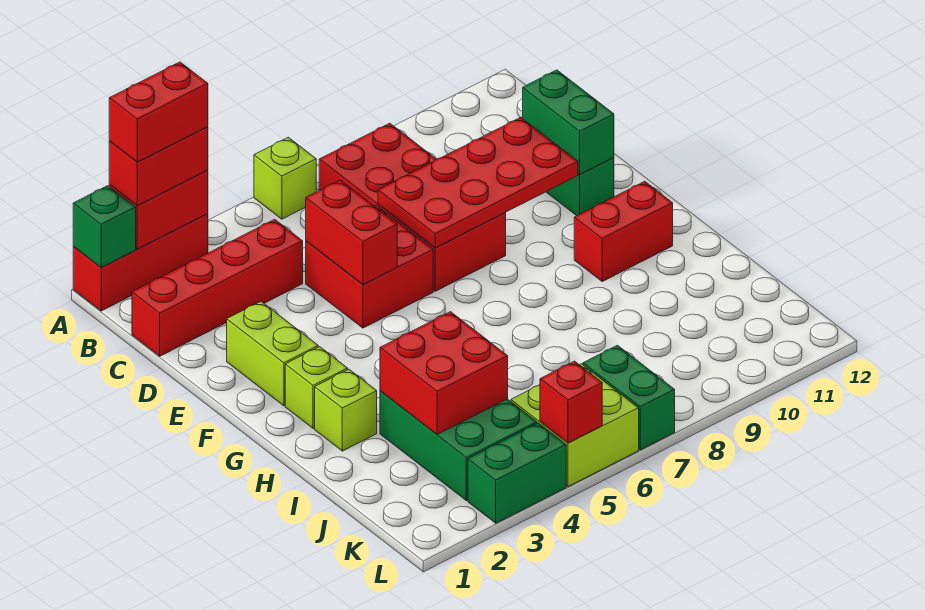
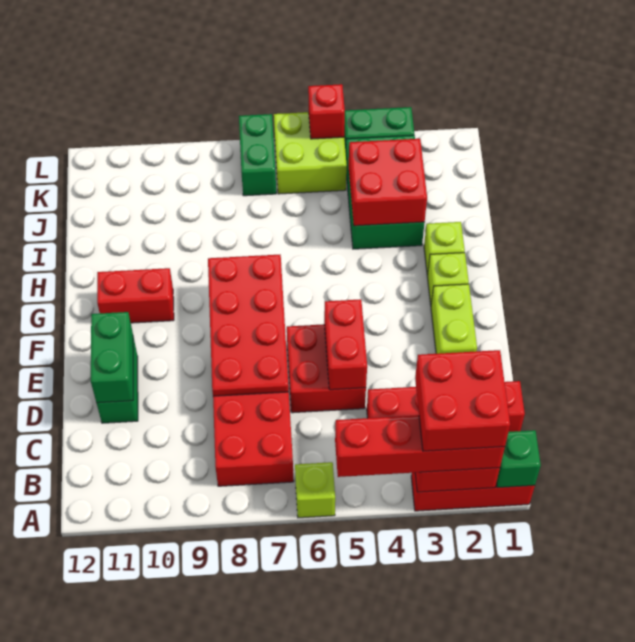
red brick A2:A3 level 3 -> red brick A2:A5 level 3
red brick A2:A3 level 4 -> red brick A2:B3 level 4
red plate D7:E10 level 2 -> red plate D7:G8 level 2

